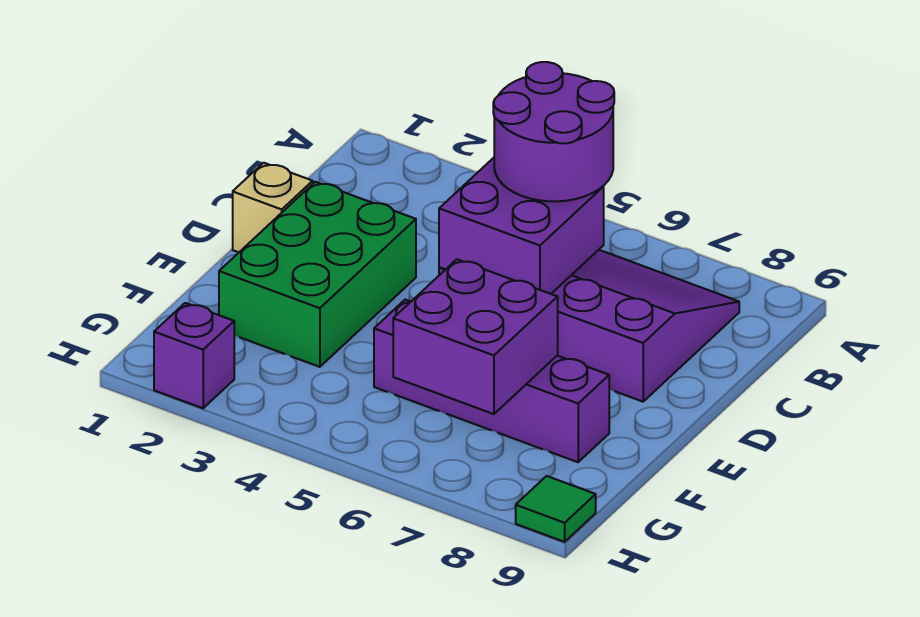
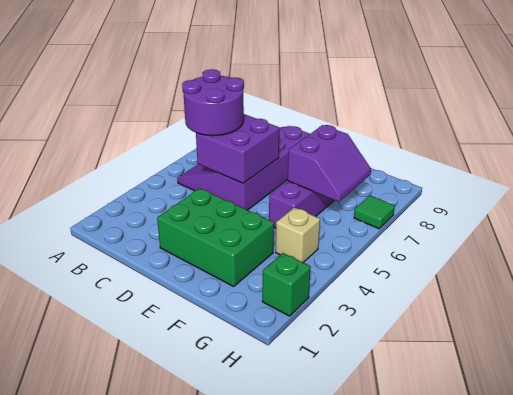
tan brick D1 level 1 -> tan brick G4 level 1
purple brick F6:G7 level 2 -> purple slope F6:G7 level 2 top F
purple brick H2 level 1 -> green brick H2 level 1
green tile H9 level 1 -> green tile H7 level 1

